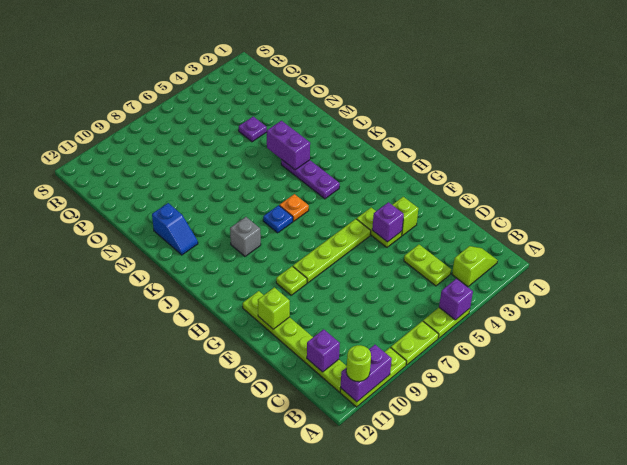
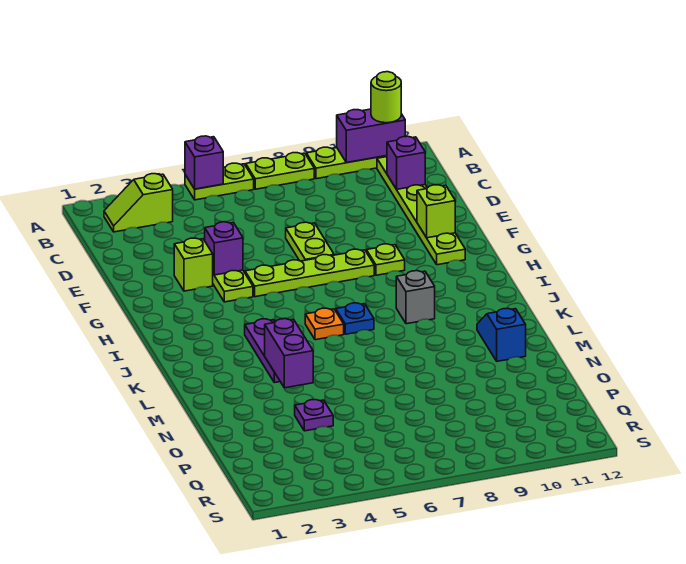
lime plate C4:D4 level 1 -> lime plate E7:F7 level 1

